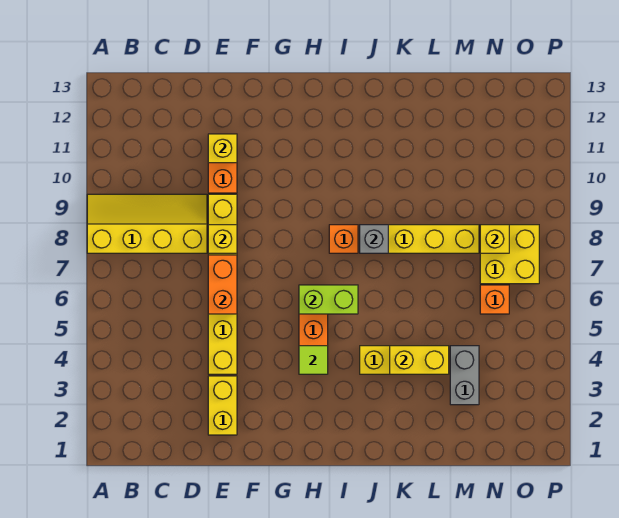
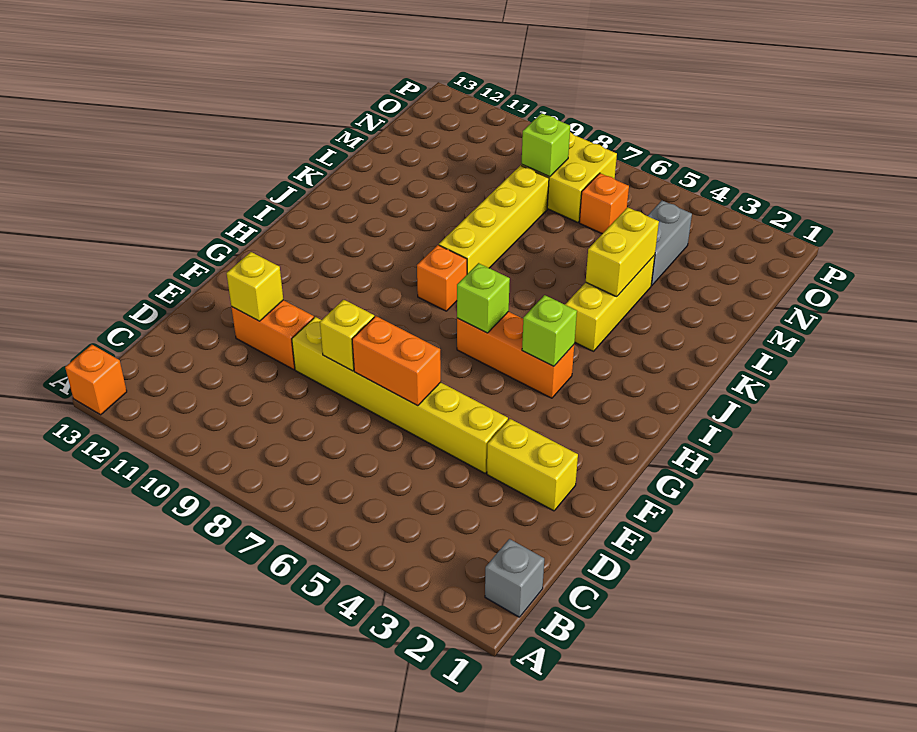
yellow slope A8:D9 level 1 top 8 -> none
none -> orange brick A13 level 1
lime tile H4 level 2 -> lime brick H4 level 2
lime brick H6:I6 level 2 -> lime brick H6 level 2
grey brick J8 level 2 -> grey brick B1 level 1
grey brick M3:M4 level 1 -> grey brick M4:N4 level 1
yellow brick N8 level 2 -> lime brick N8 level 2

